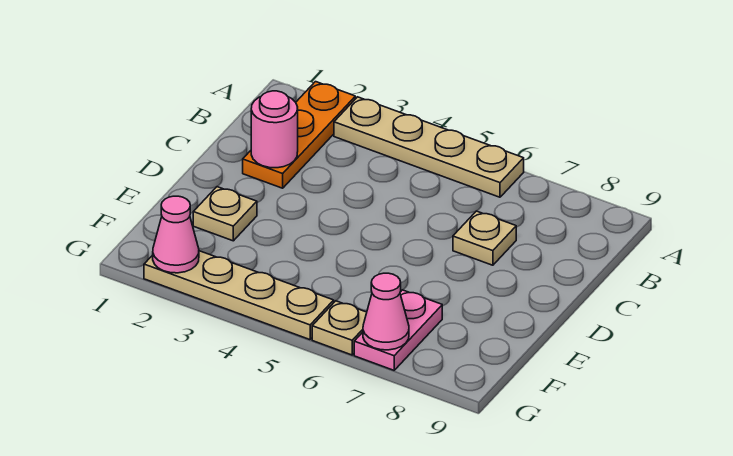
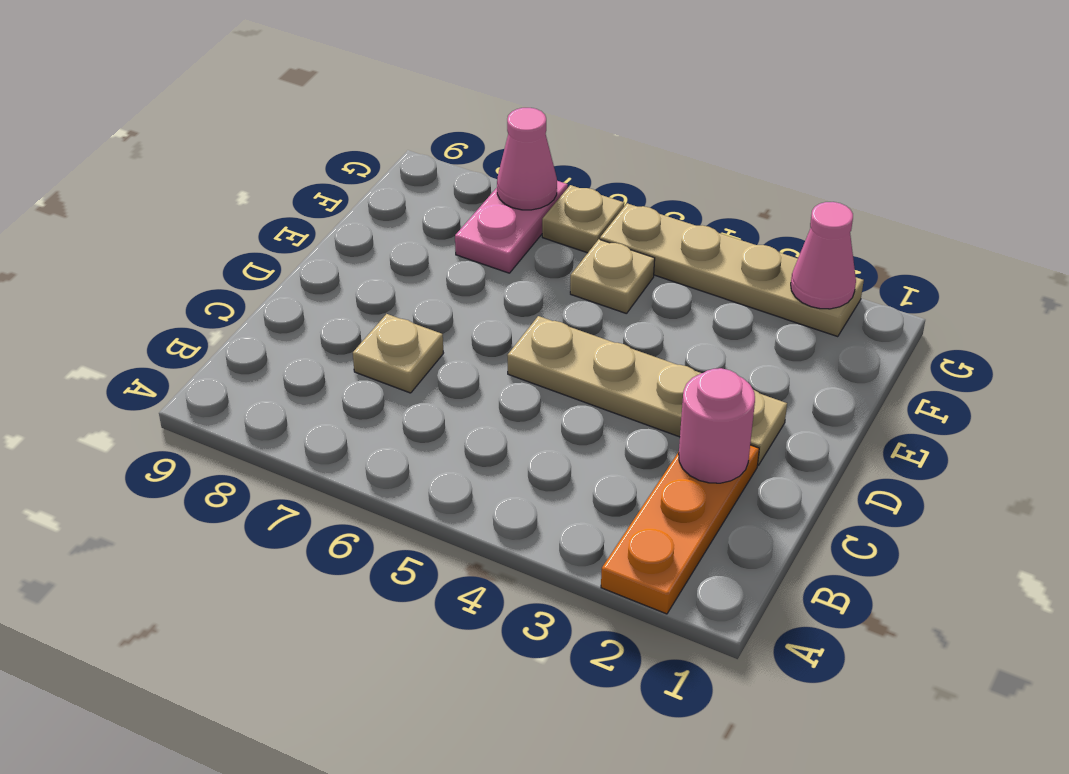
tan plate A3:A6 level 1 -> tan plate D2:D5 level 1
tan plate E2 level 1 -> tan plate F5 level 1

